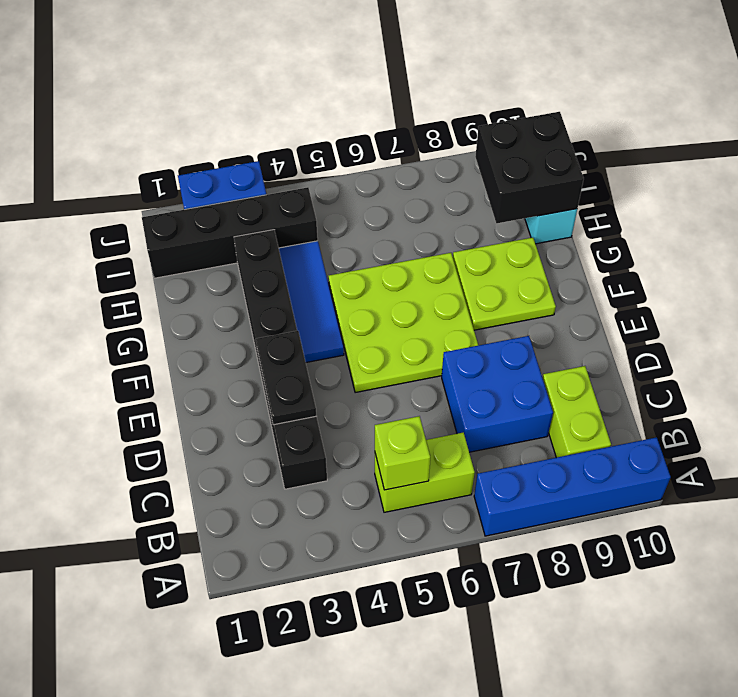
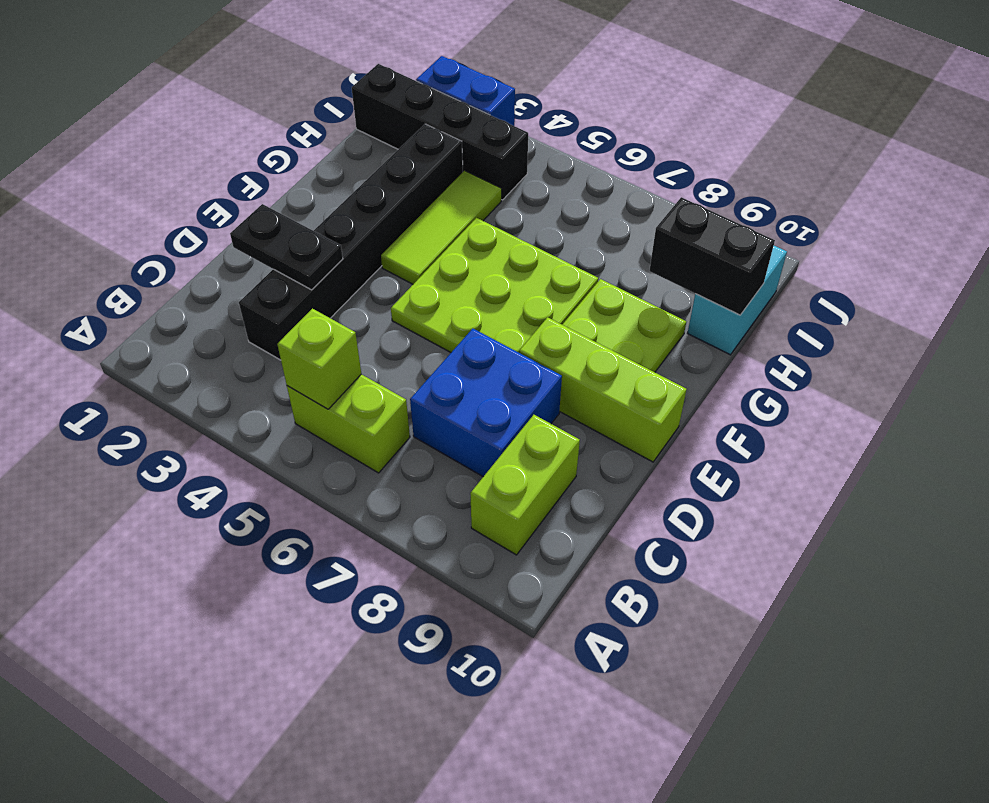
blue brick A7:A10 level 1 -> none
black plate D3:E3 level 2 -> black plate D2:D3 level 2
none -> lime brick E8:E10 level 1
blue tile F4:H4 level 1 -> lime tile F4:H4 level 1
black brick H9:I10 level 2 -> black brick H9:H10 level 2

